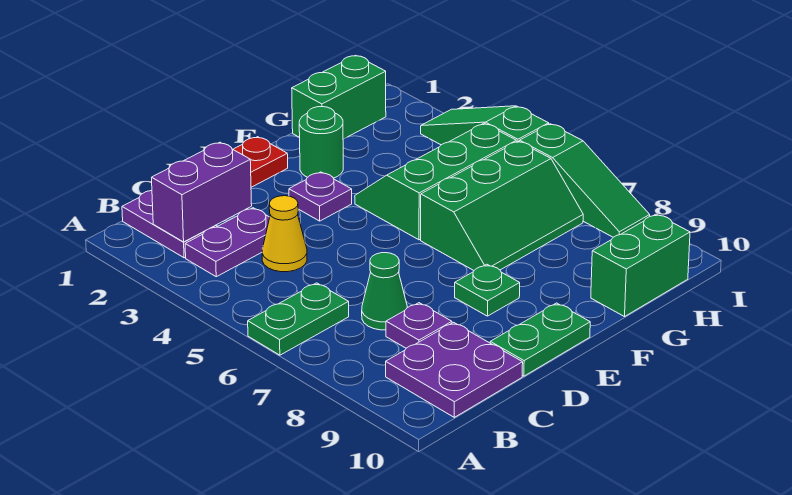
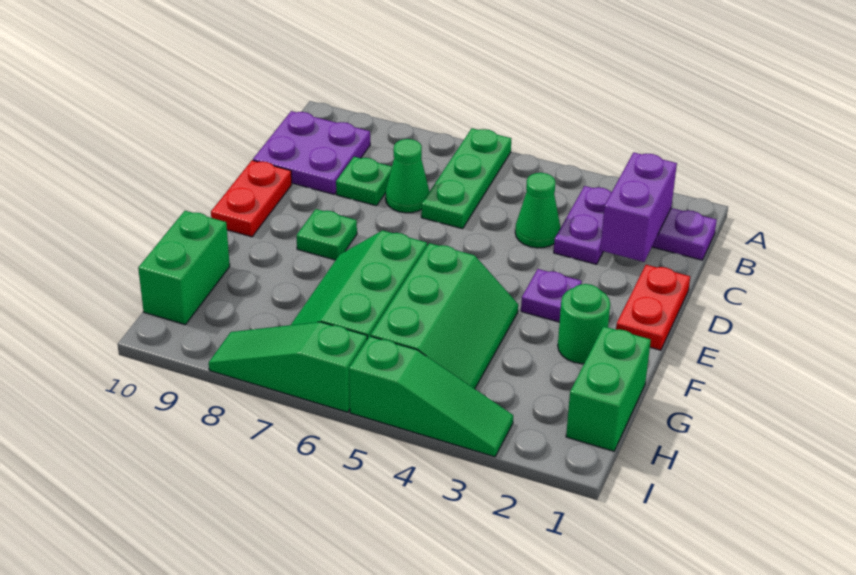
green plate A6:B6 level 1 -> green plate A6:C6 level 1
yellow cone C4 level 1 -> green cone C4 level 1
purple plate C8 level 1 -> green plate C8 level 1
green plate D10:E10 level 1 -> red plate D10:E10 level 1

